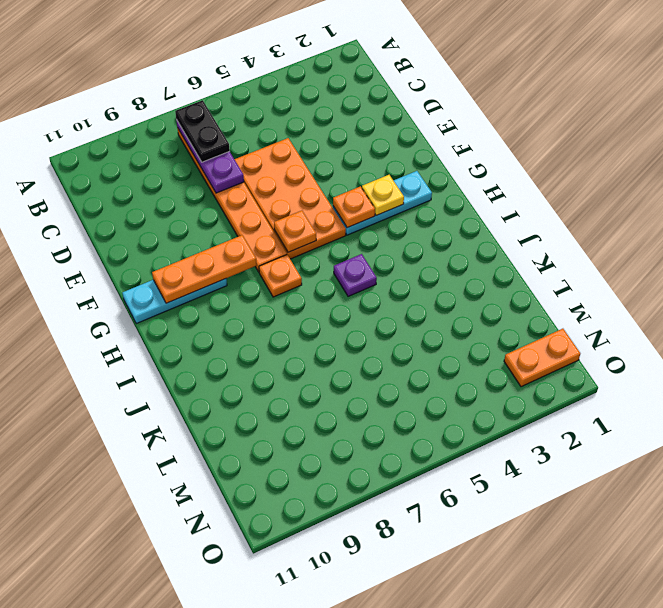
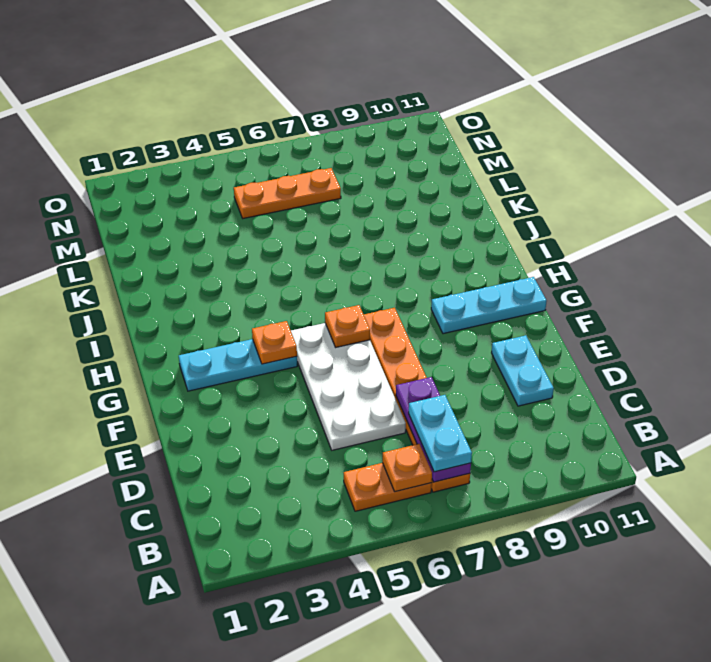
black plate B7:C7 level 3 -> cyan plate B7:C7 level 3
orange plate D5:G6 level 1 -> white plate D5:G6 level 1
none -> cyan plate D10:E10 level 1
yellow plate G3 level 2 -> none
orange plate G8:G10 level 2 -> orange plate M5:M7 level 1
orange plate H7 level 1 -> orange plate B6 level 2
purple plate I5 level 1 -> none
orange plate N1:N2 level 1 -> orange plate B5:B6 level 1

